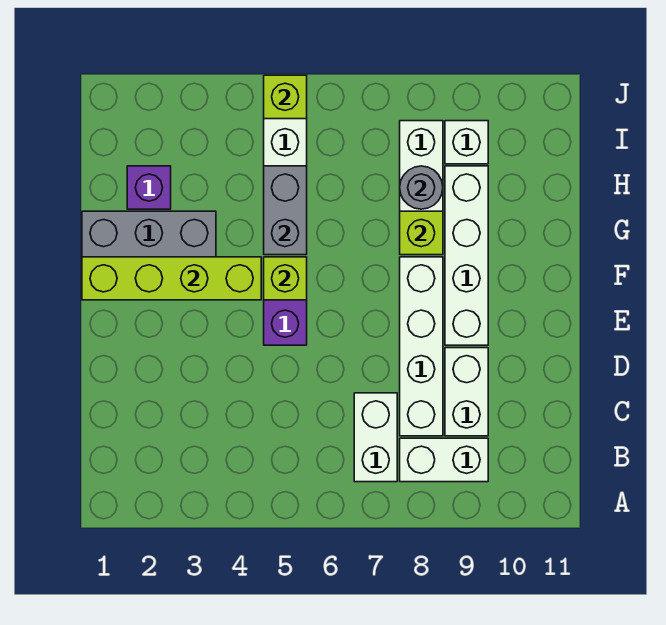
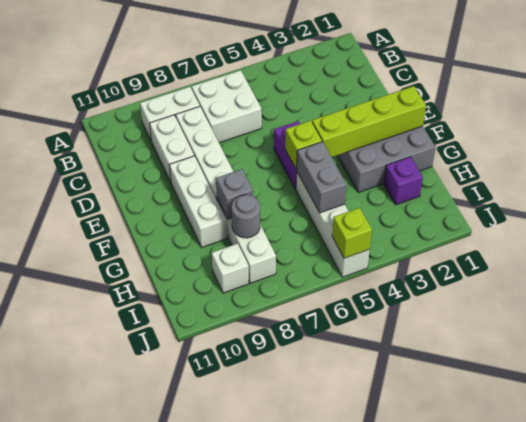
white brick B7:C7 level 1 -> white brick B6:C7 level 1
white brick E9:H9 level 1 -> white brick E9:G9 level 1
lime brick G8 level 2 -> grey brick G8 level 2

